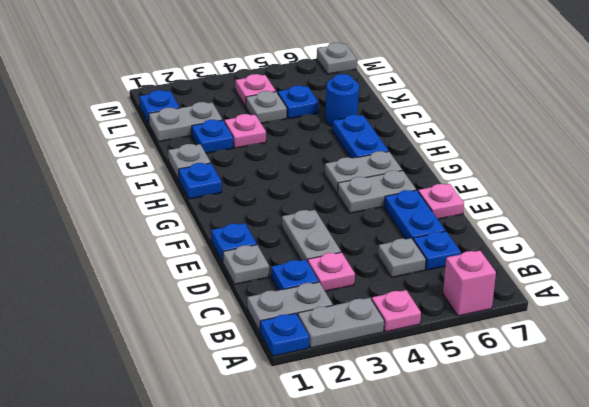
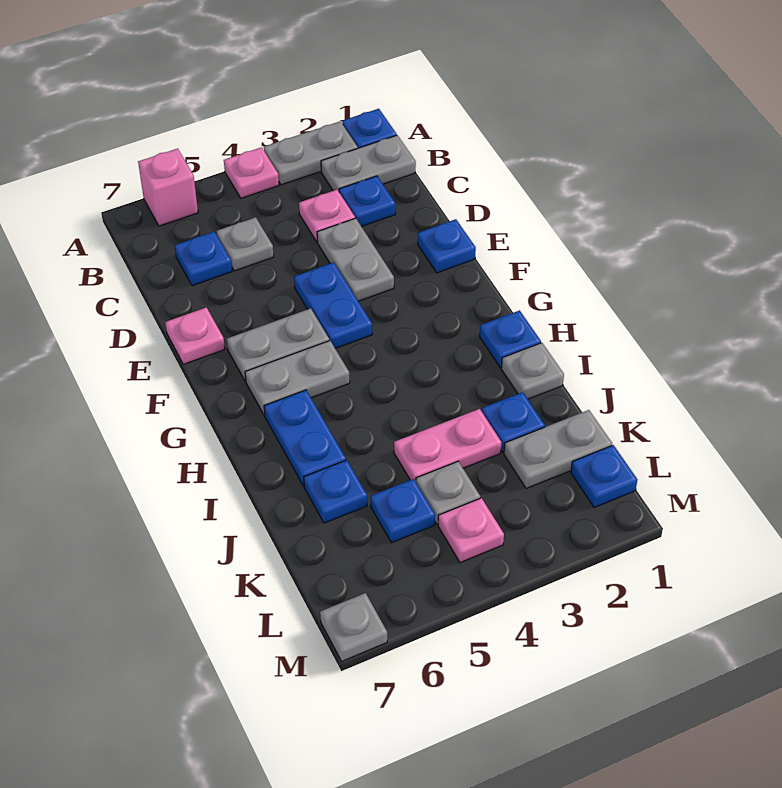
grey plate D1 level 1 -> none
blue plate D6:E6 level 1 -> blue plate E4:F4 level 1
pink plate J3 level 1 -> pink plate J3:J4 level 1
blue round brick J6 level 1 -> blue plate J6 level 1

